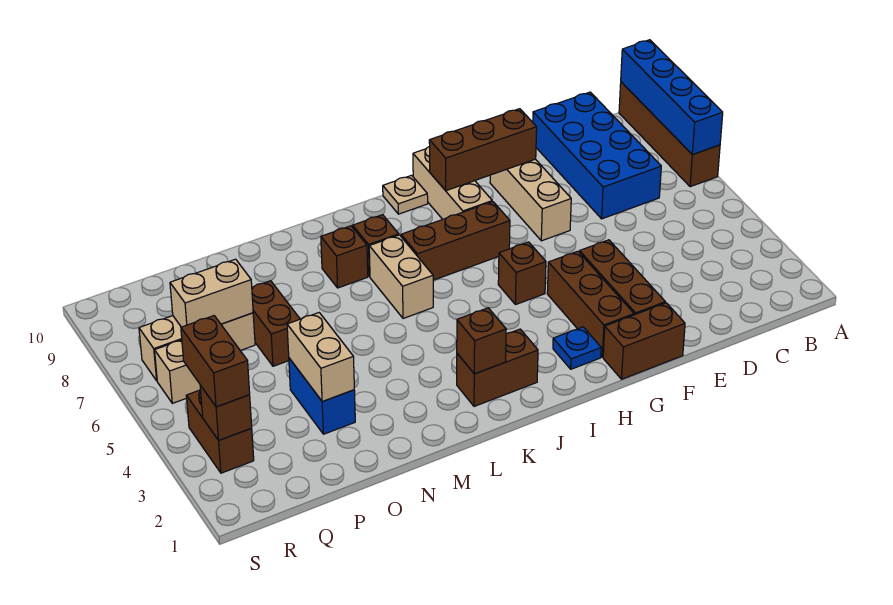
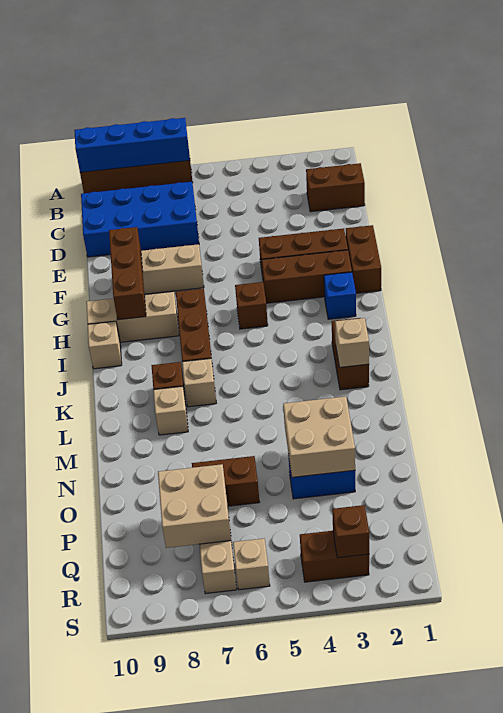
blue plate H2 level 1 -> blue brick H2 level 1
tan plate I10 level 1 -> tan brick I10 level 1
brown brick K2 level 2 -> tan brick K2 level 2
tan brick K6:K7 level 1 -> tan brick K7 level 1
brown brick L8 level 1 -> tan brick L8 level 1
tan brick O3:O4 level 2 -> tan brick N3:O4 level 2
tan brick P7:Q7 level 2 -> tan brick P7:Q8 level 2
brown brick R3:R4 level 3 -> brown brick C1:C2 level 1

